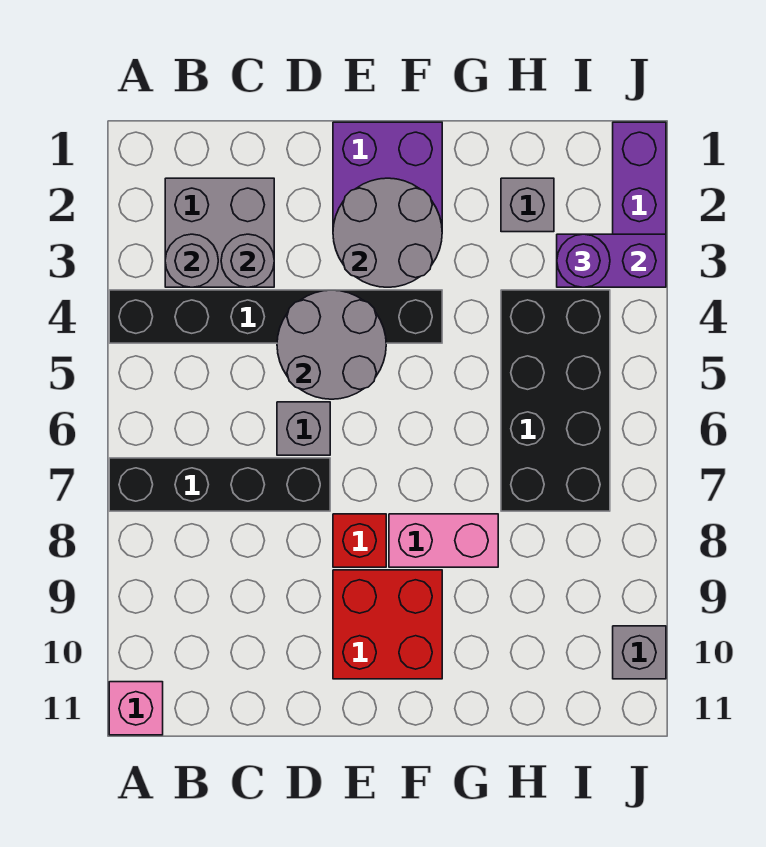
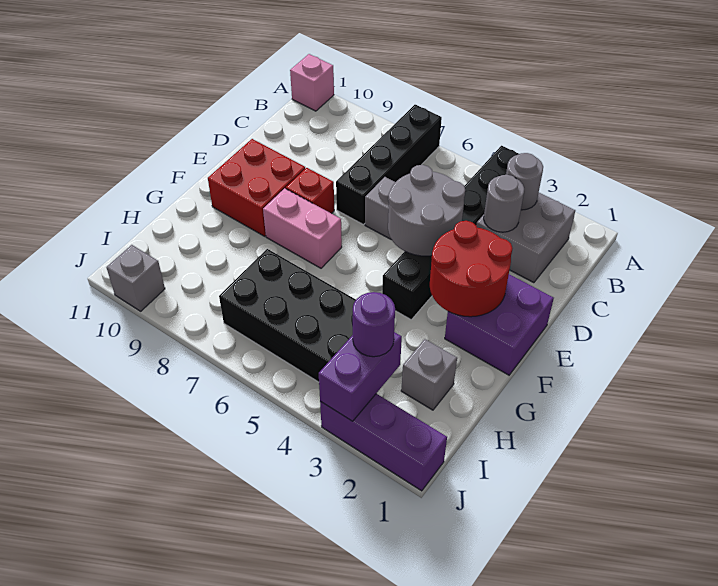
grey round brick E2:F3 level 2 -> red round brick E2:F3 level 2
pink brick F8:G8 level 1 -> pink brick F7:F8 level 1

